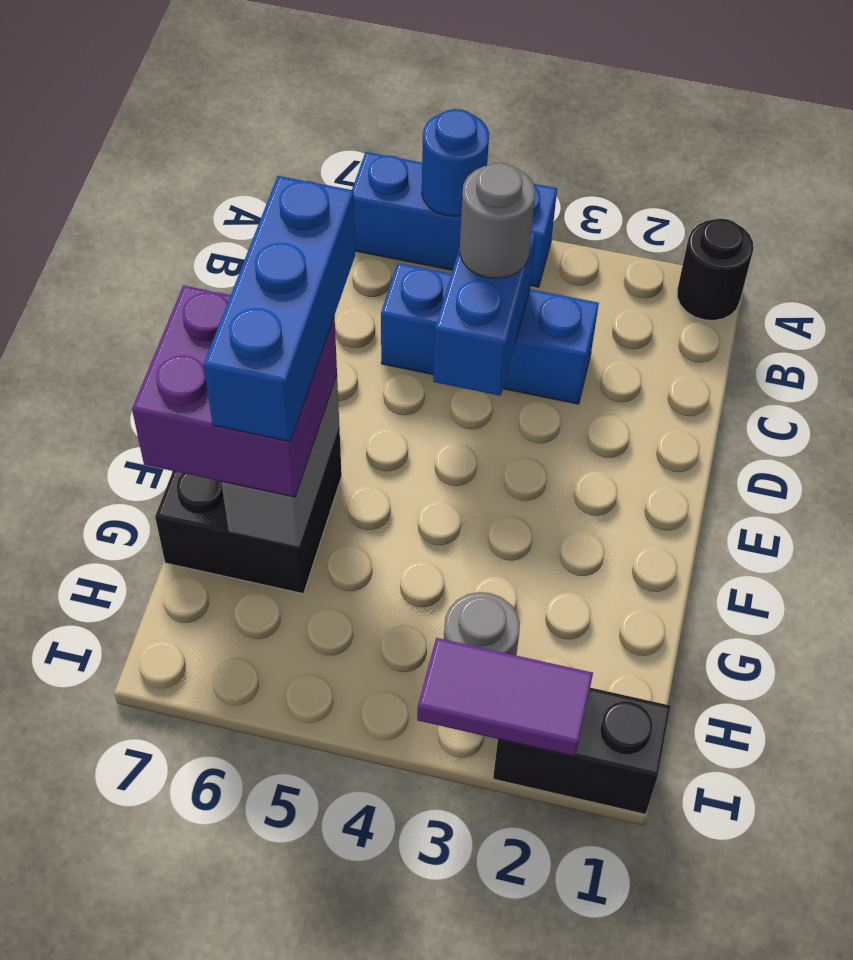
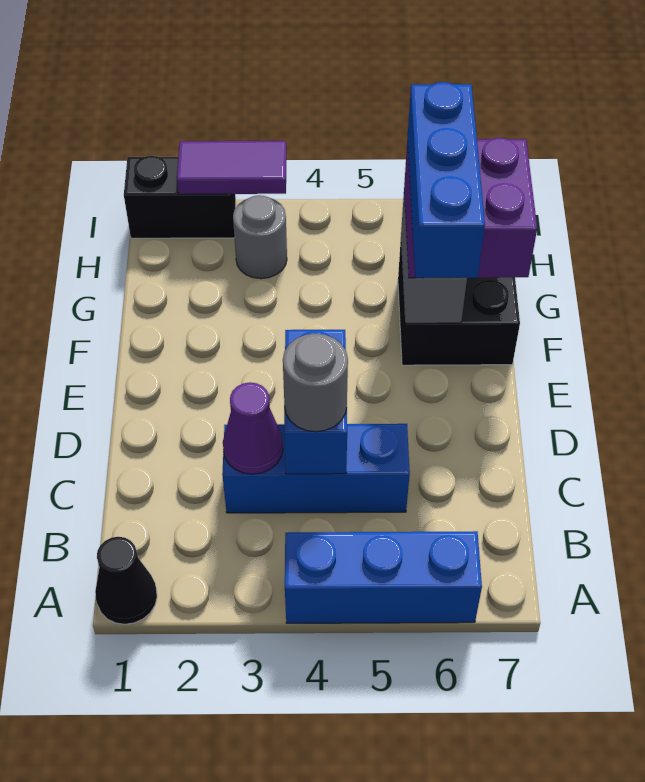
black round brick A1 level 1 -> black cone A1 level 1
blue round brick A5 level 2 -> none
none -> purple cone C3 level 2

